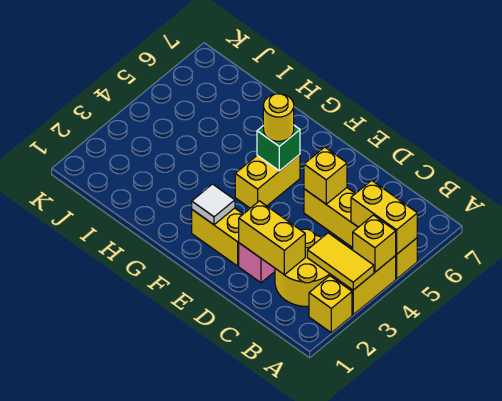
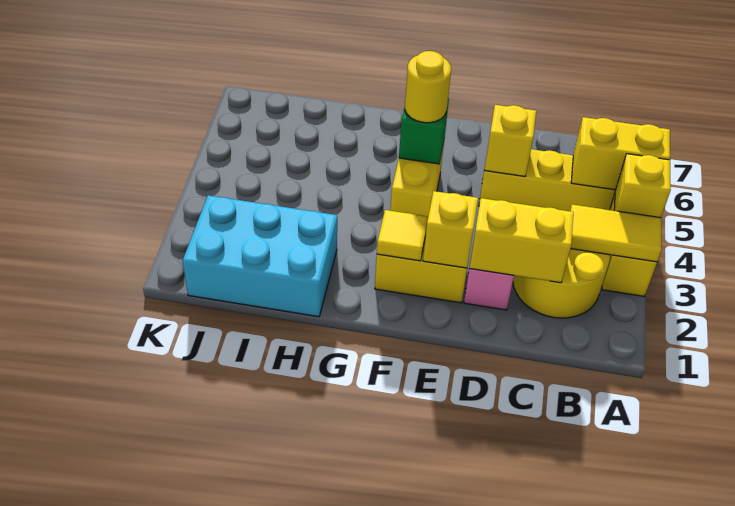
yellow brick A2 level 1 -> yellow brick E2 level 2
white tile F2 level 2 -> yellow tile F2 level 2
none -> cyan brick H1:J2 level 1

